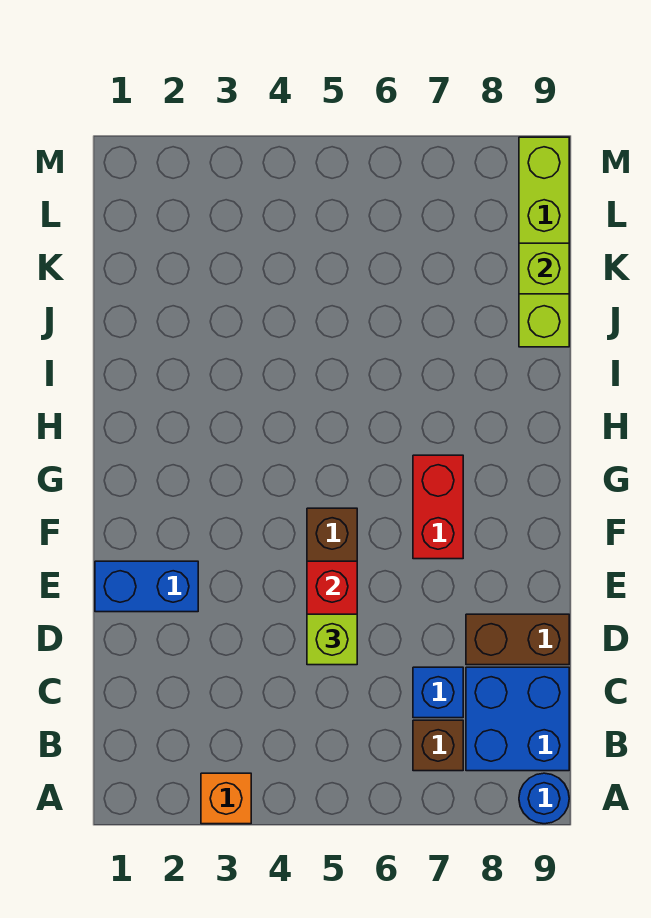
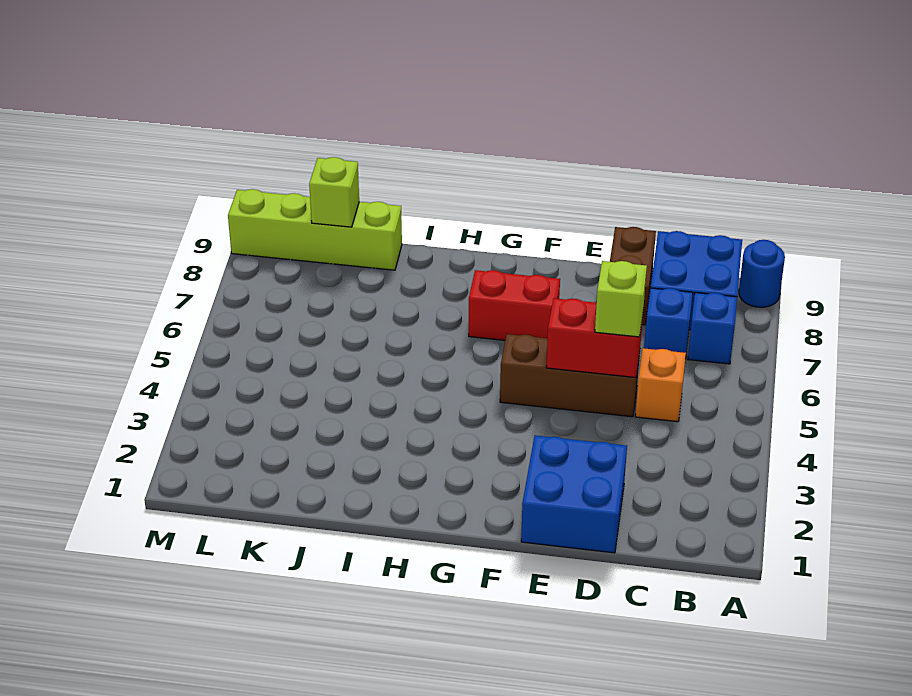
orange brick A3 level 1 -> orange brick C5 level 1
brown brick B7 level 1 -> blue brick B7 level 1
blue brick E1:E2 level 1 -> blue brick D1:E2 level 1

